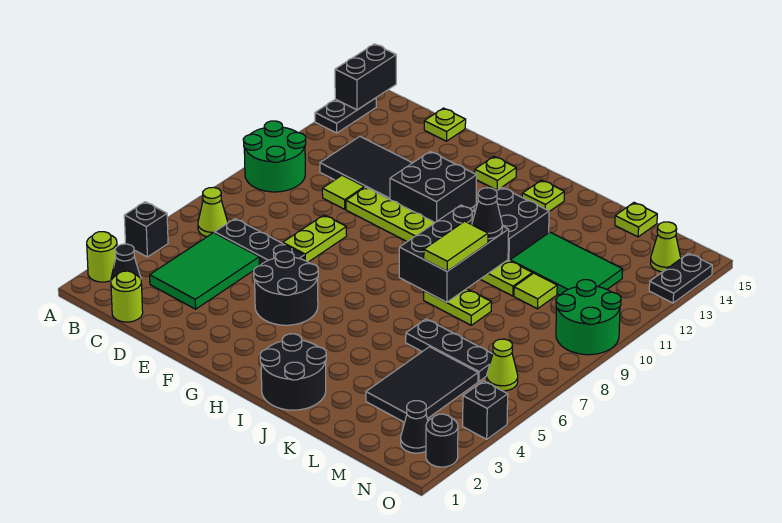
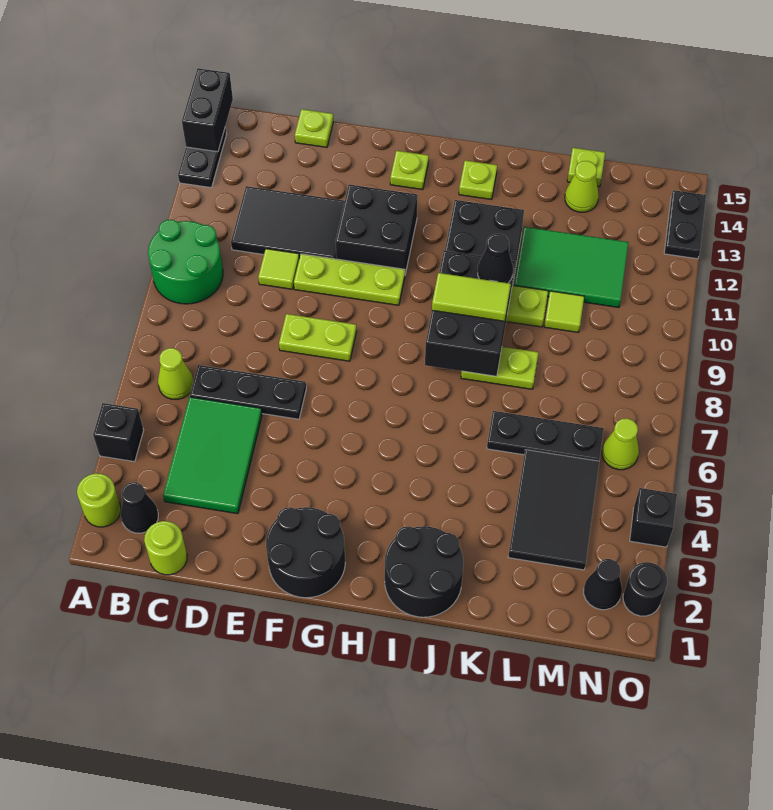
lime plate E7:E8 level 1 -> lime plate E8:F8 level 1
black round brick F4:G5 level 1 -> black round brick F1:G2 level 1
lime tile J8:J9 level 3 -> lime tile I9:J9 level 3
green round brick N9:O10 level 1 -> none
lime cone N14 level 1 -> lime cone L14 level 1

